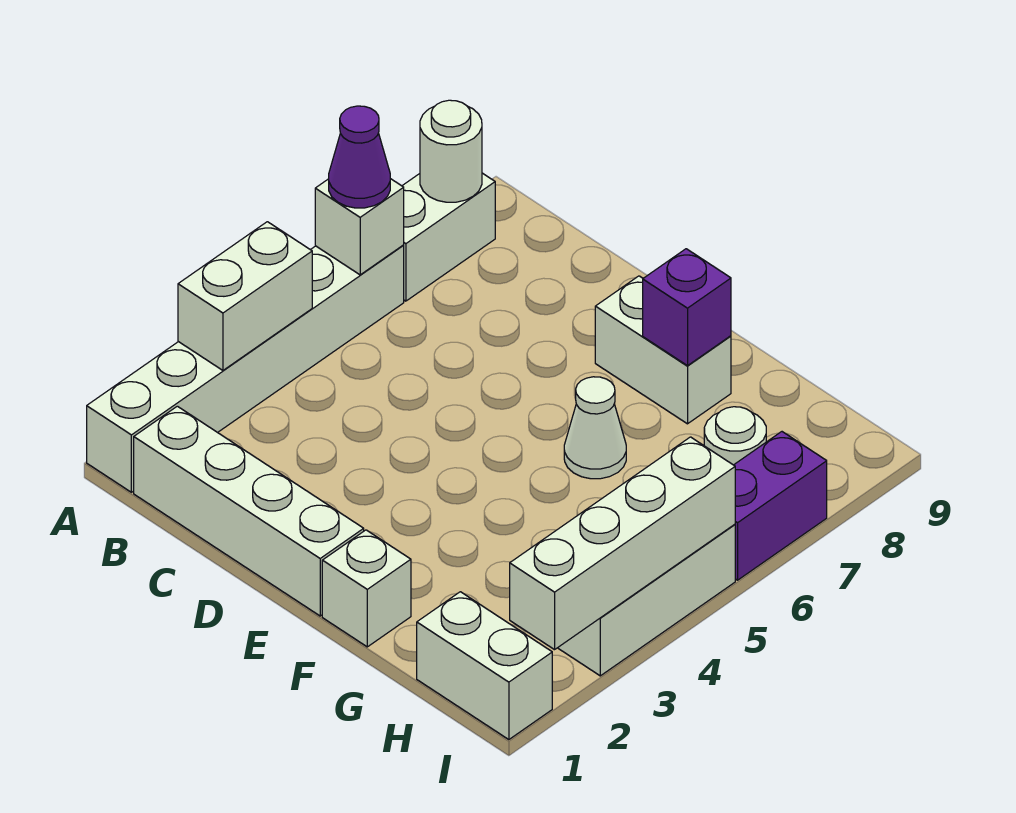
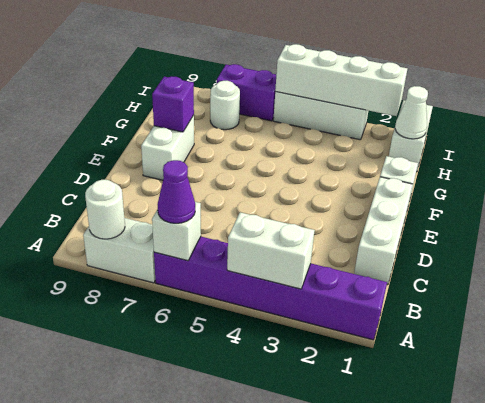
white brick A1:A6 level 1 -> purple brick A1:A6 level 1
white brick B1:E1 level 1 -> white brick C1:E1 level 1
white cone F6 level 1 -> white cone H1 level 2

